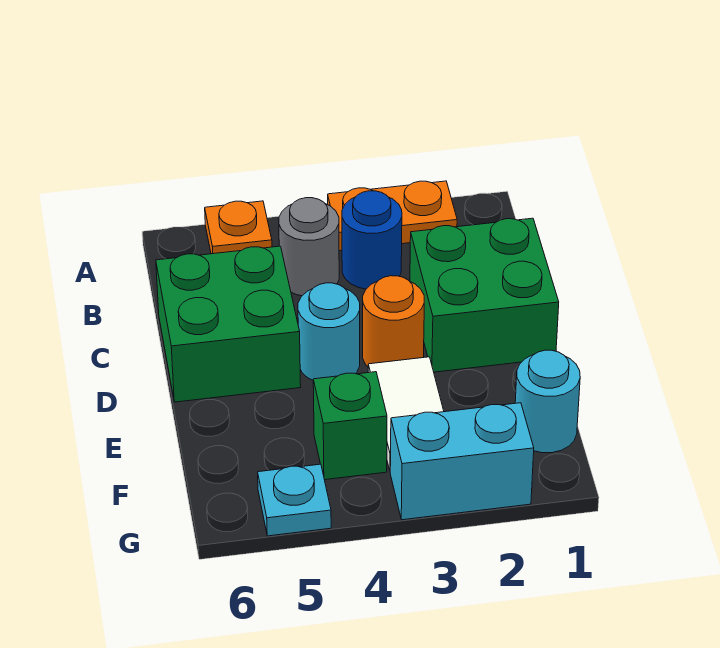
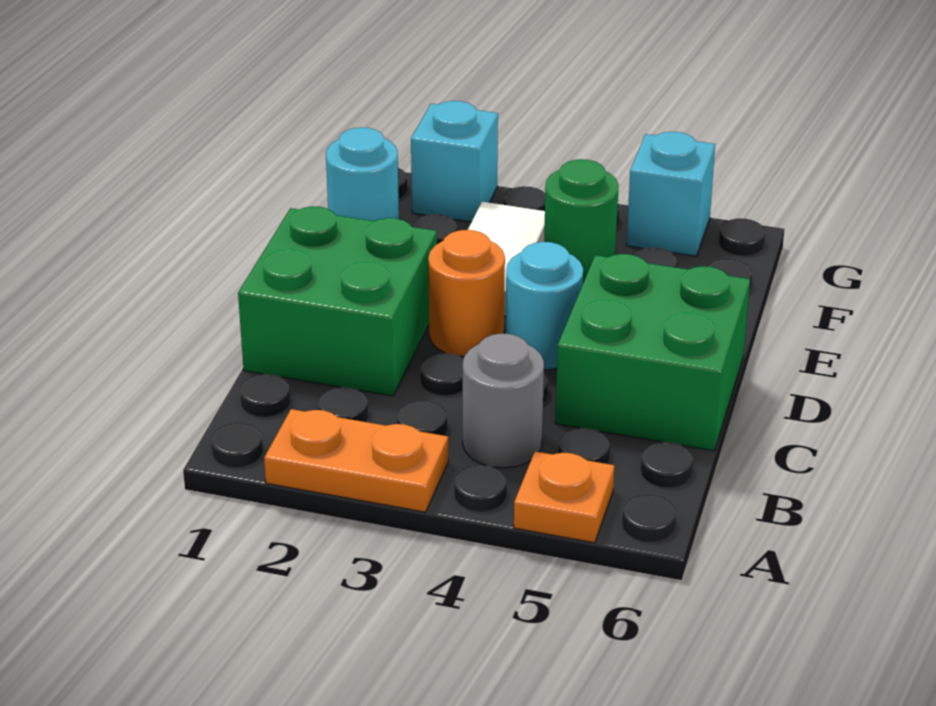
blue round brick B3 level 1 -> none
green brick F4 level 1 -> green round brick F4 level 1
cyan brick G2:G3 level 1 -> cyan brick G2 level 1
cyan plate G5 level 1 -> cyan brick G5 level 1

